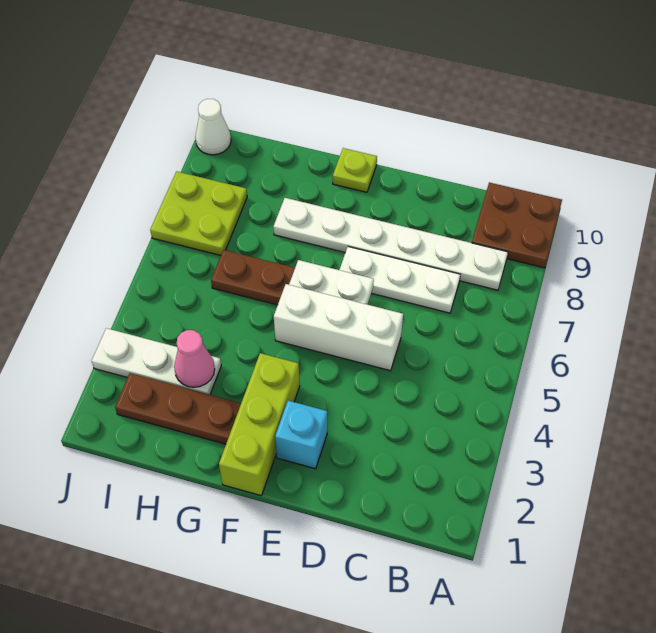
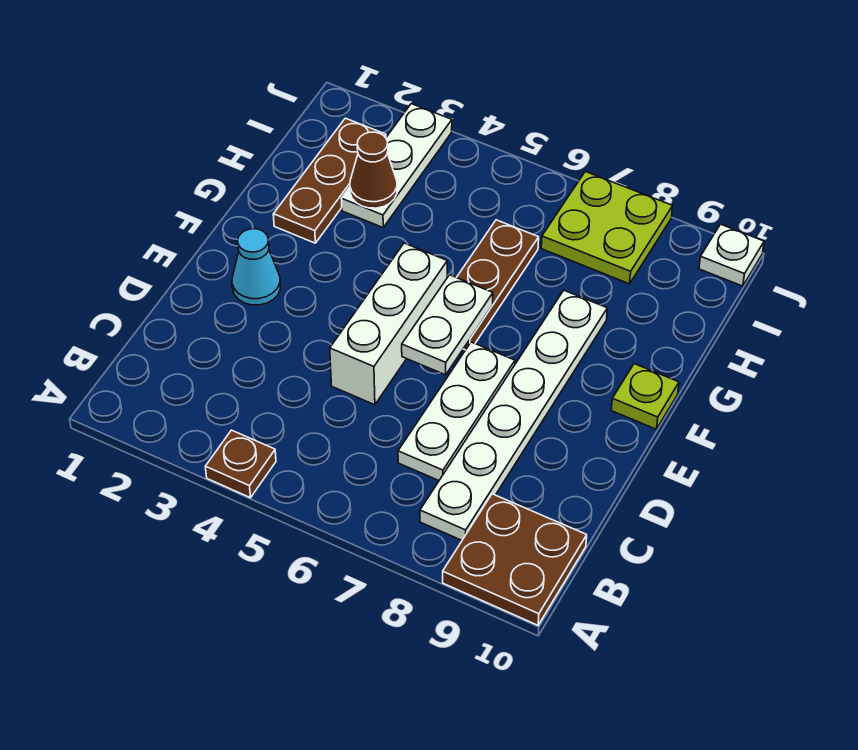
none -> brown plate A4 level 1
cyan brick E2 level 1 -> cyan cone E2 level 1
lime brick F1:F3 level 1 -> none
pink cone H3 level 2 -> brown cone H3 level 2
white cone J10 level 1 -> white plate J10 level 1

